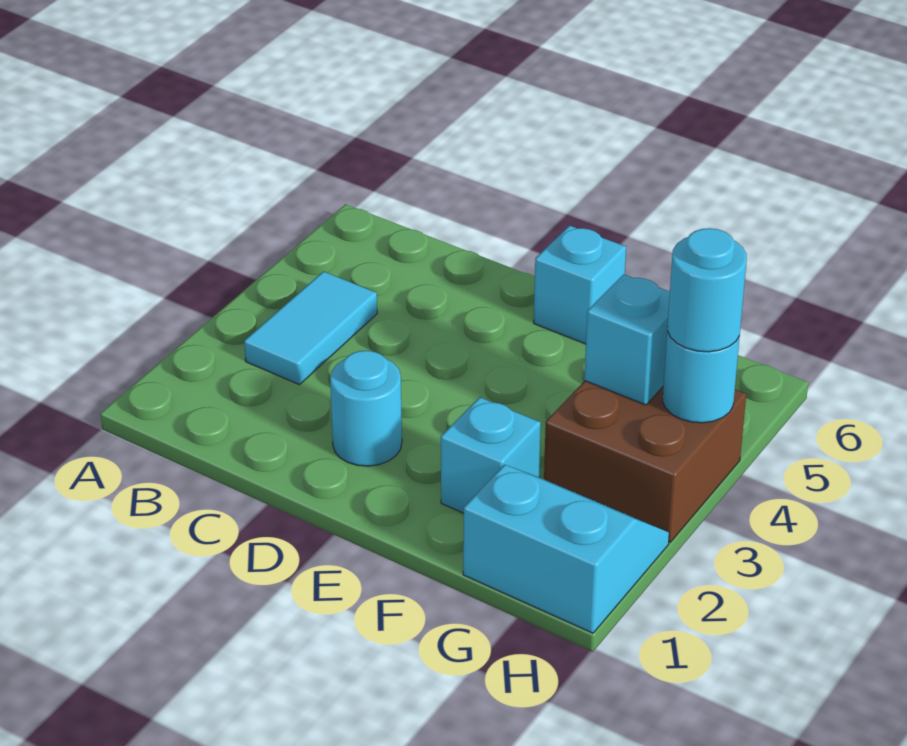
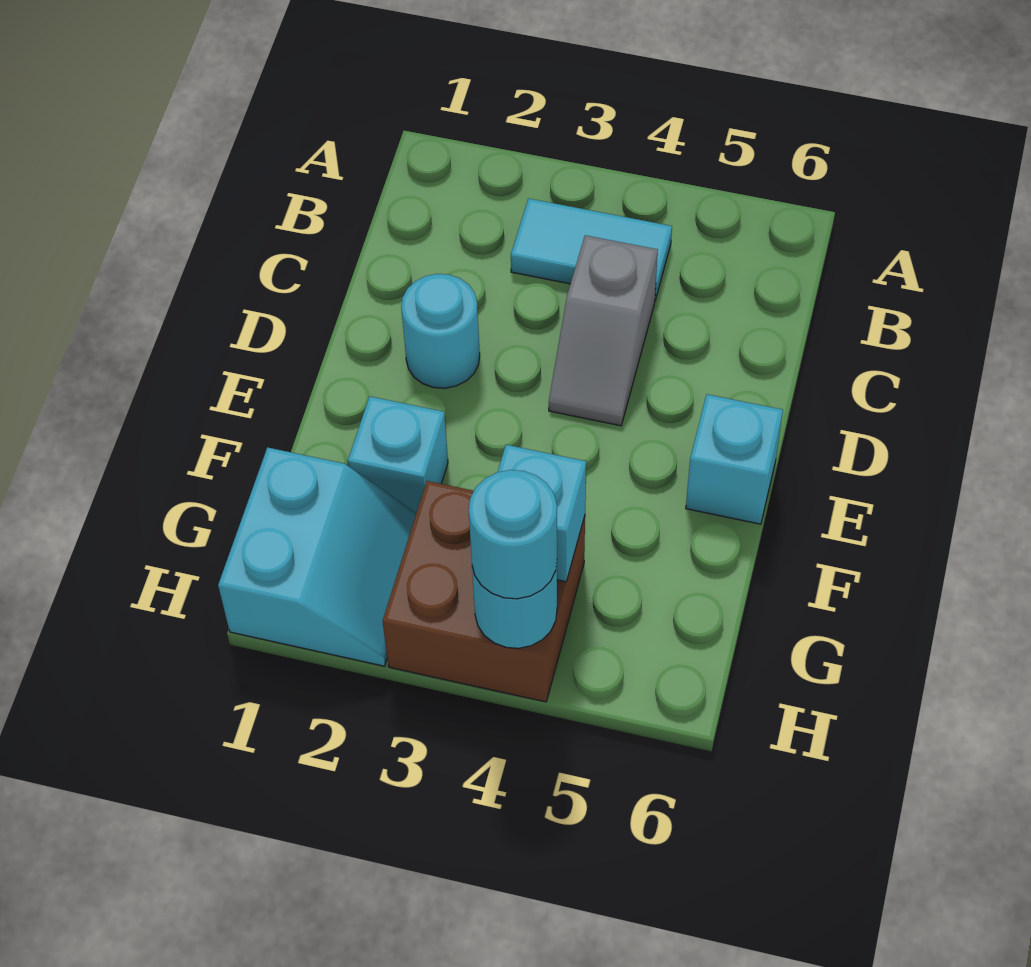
none -> grey slope C4:D4 level 1 top C

